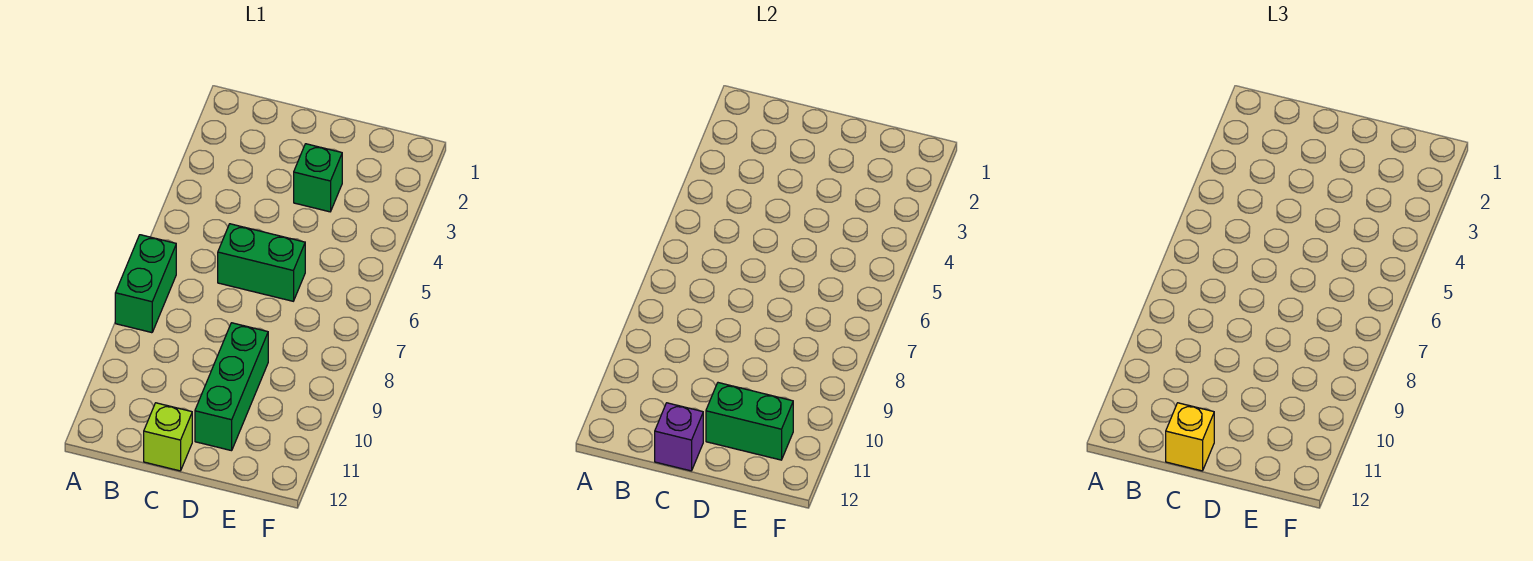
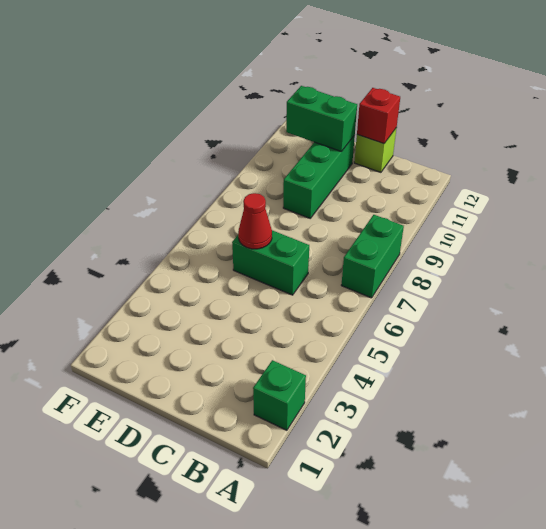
purple brick C12 level 2 -> red brick C12 level 2
yellow brick C12 level 3 -> none
green brick D3 level 1 -> green brick A2 level 1
none -> red cone D6 level 2

